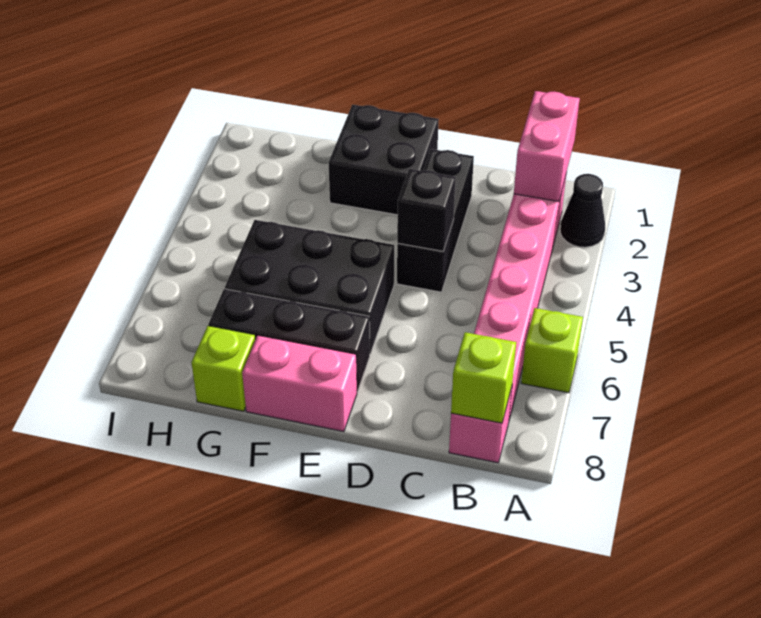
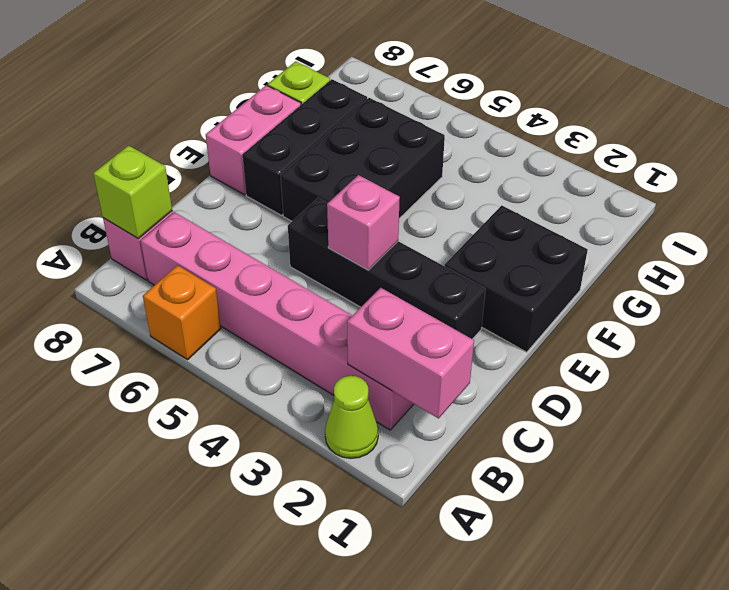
black cone A2 level 1 -> lime cone A2 level 1
lime brick A6 level 1 -> orange brick A6 level 1
black brick D2:D4 level 1 -> black brick D2:D5 level 1
black brick D4 level 2 -> pink brick D4 level 2

